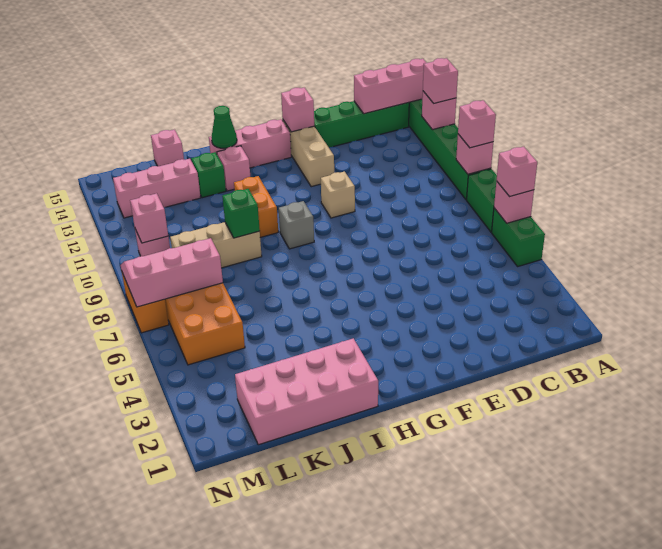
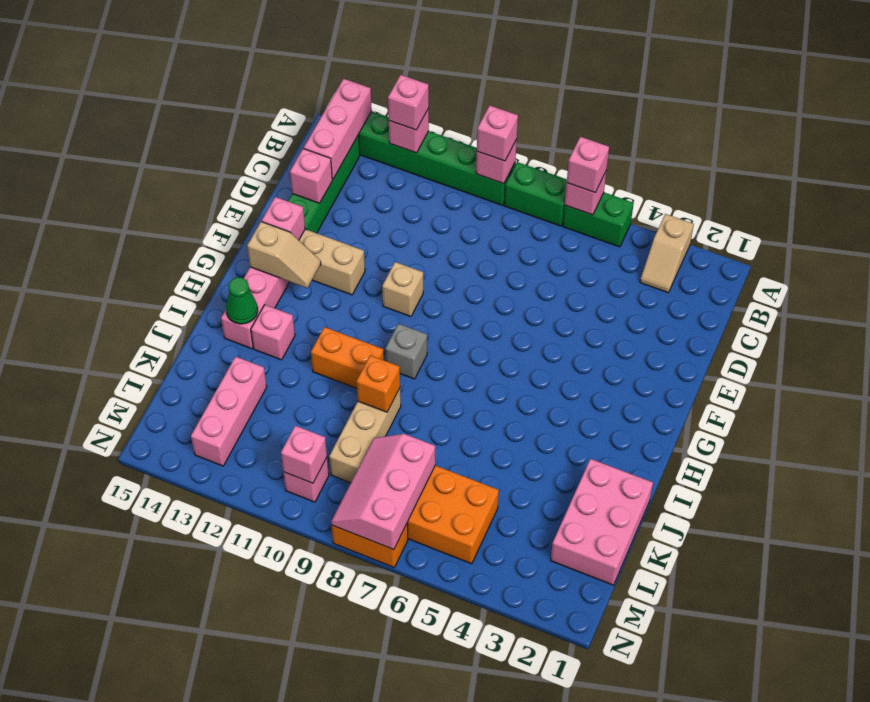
none -> tan slope A3:B3 level 1 top A
none -> tan slope G13:G14 level 2 top 14
pink brick I1:L2 level 1 -> pink brick J1:L2 level 1
green brick J9 level 2 -> orange brick J9 level 2
green brick J13 level 1 -> none
pink brick K15 level 1 -> pink brick D14 level 2

